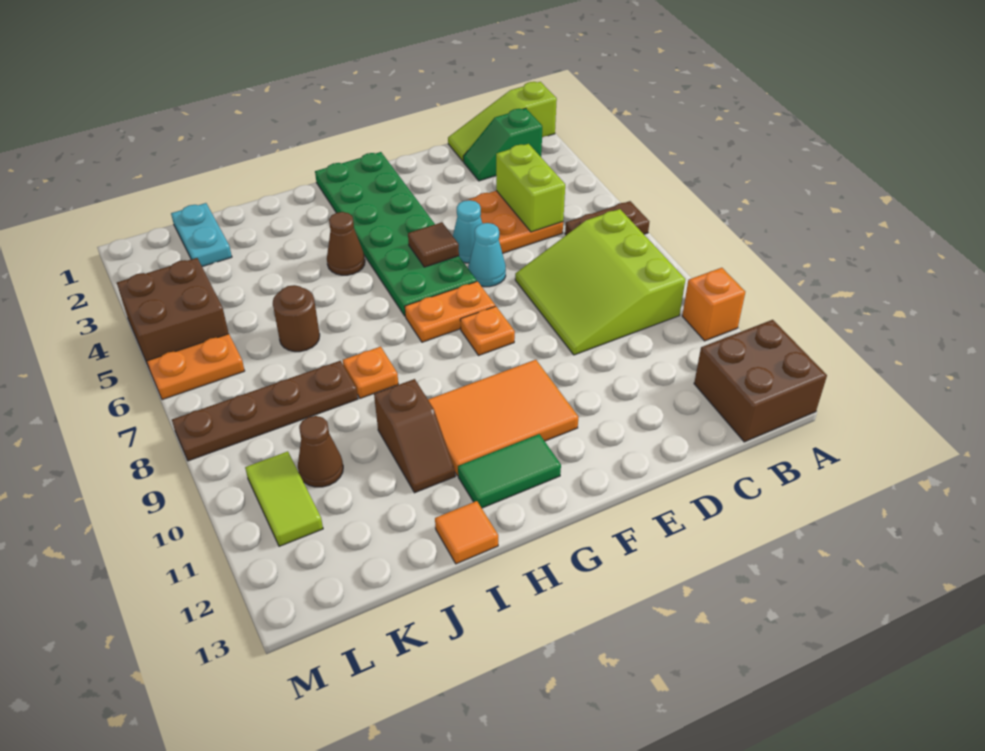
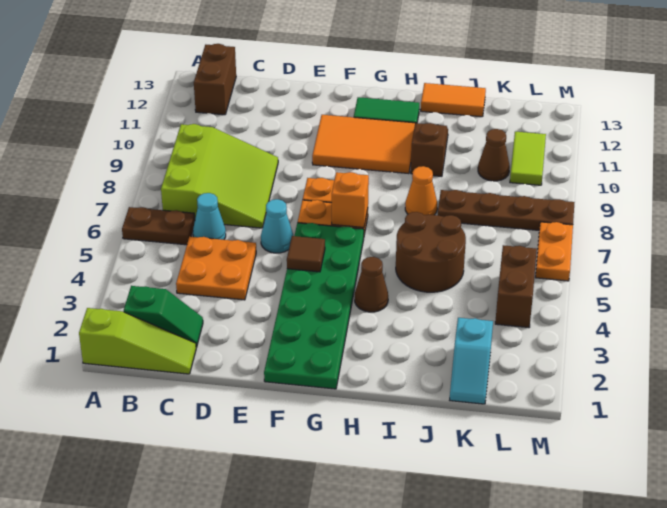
orange brick A10 level 1 -> orange brick G7 level 2
brown brick A12:B13 level 1 -> brown brick B12:B13 level 1
lime brick C4:C5 level 2 -> none
cyan cone E5 level 1 -> cyan cone C6 level 1
orange plate I8 level 1 -> orange cone I8 level 1
orange tile I13 level 1 -> orange tile I13:J13 level 1
brown round brick J6 level 1 -> brown round brick I5:J6 level 1
cyan plate K1:K2 level 1 -> cyan slope K1:K2 level 1 top 2
brown brick L4:M5 level 1 -> brown brick L4:L5 level 1
orange plate L6:M6 level 1 -> orange plate M6:M7 level 1

